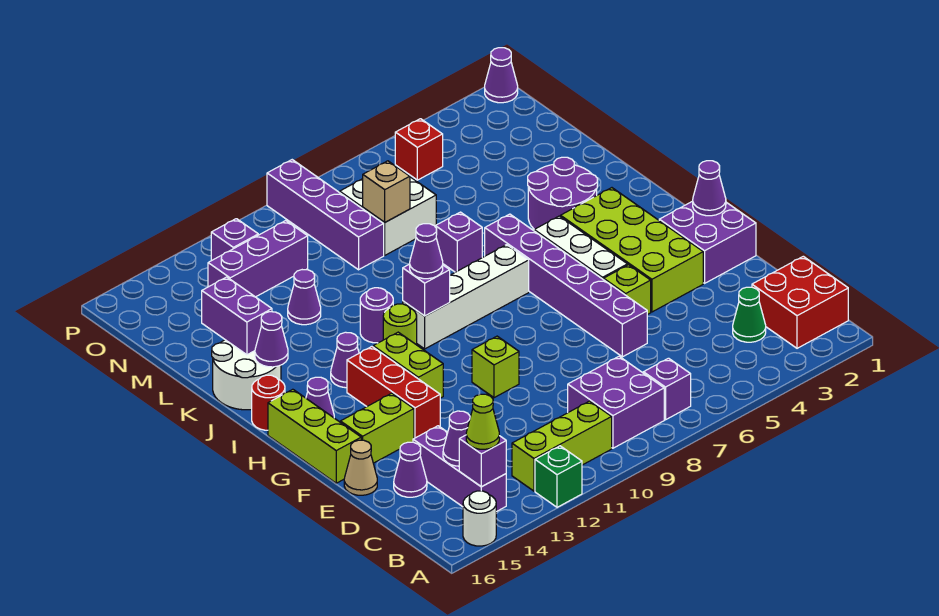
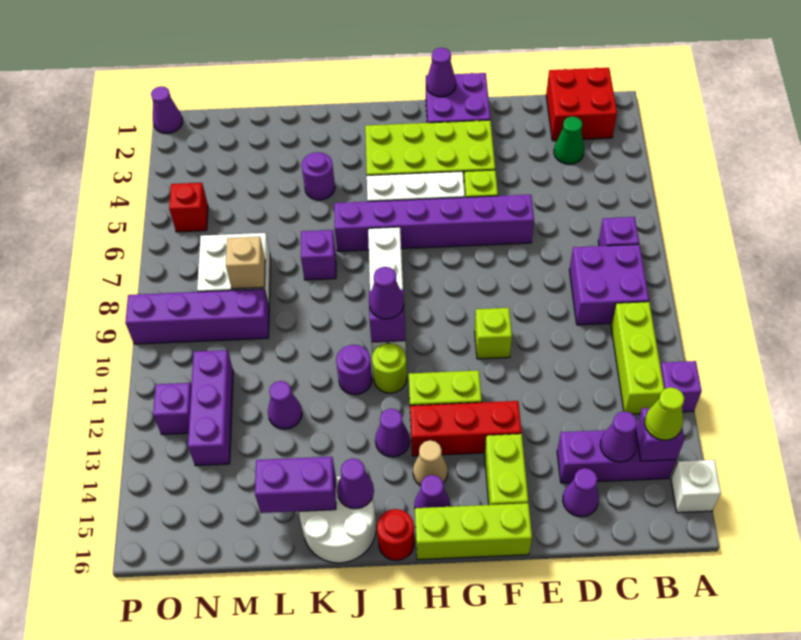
green brick A12 level 1 -> purple brick A12 level 1
white round brick A15 level 1 -> white brick A15 level 1
tan cone E16 level 1 -> tan cone H14 level 1
purple round brick J3:K4 level 1 -> purple round brick K4 level 1

